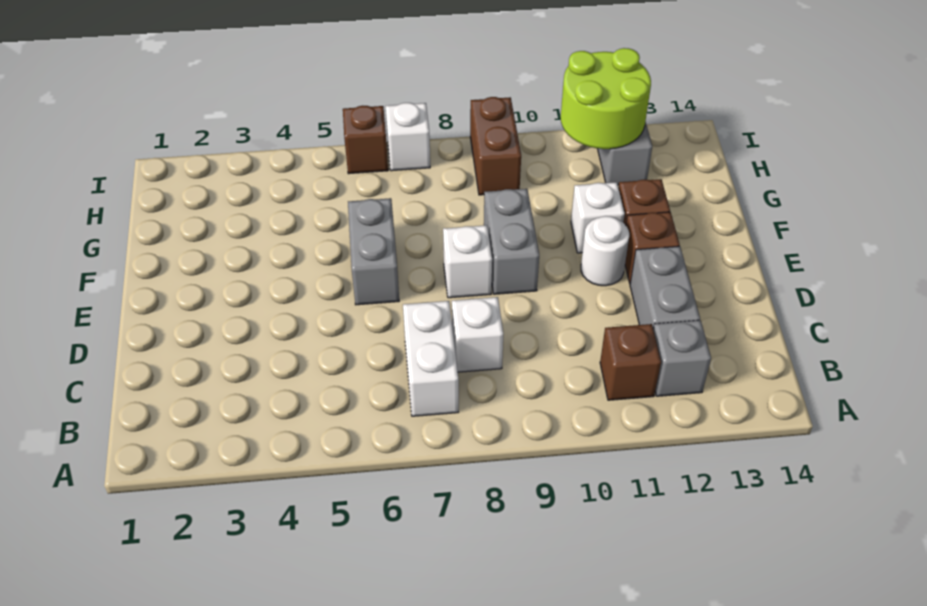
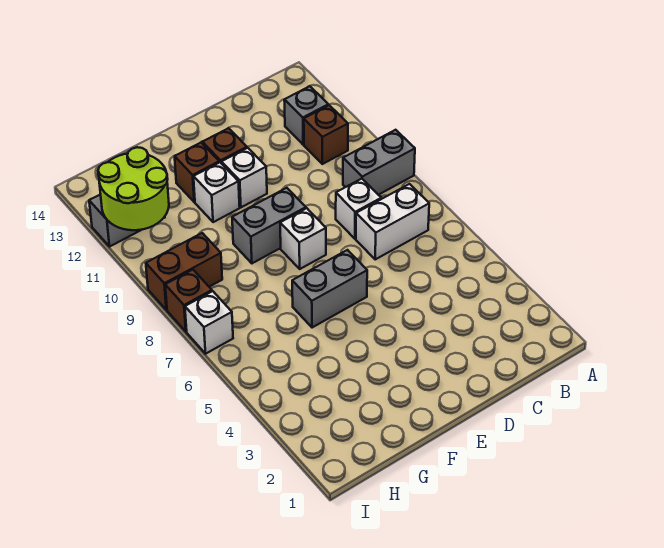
grey brick C12:D12 level 1 -> grey brick A9:B9 level 1
white round brick E11 level 1 -> white brick E11 level 1
brown brick I6 level 1 -> brown brick I8 level 1

